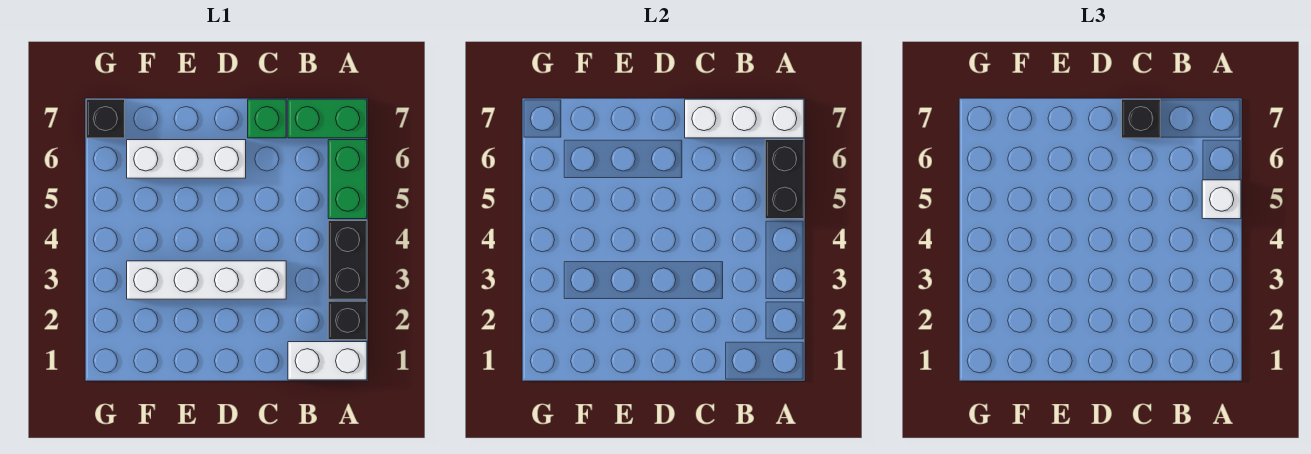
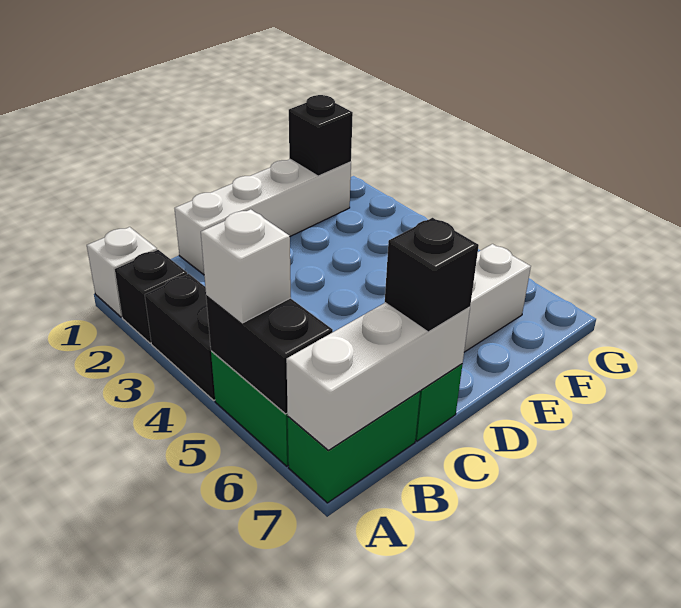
white brick A1:B1 level 1 -> white brick A1 level 1
white brick C3:F3 level 1 -> white brick C1:F1 level 1
black brick G7 level 1 -> black brick F1 level 2

